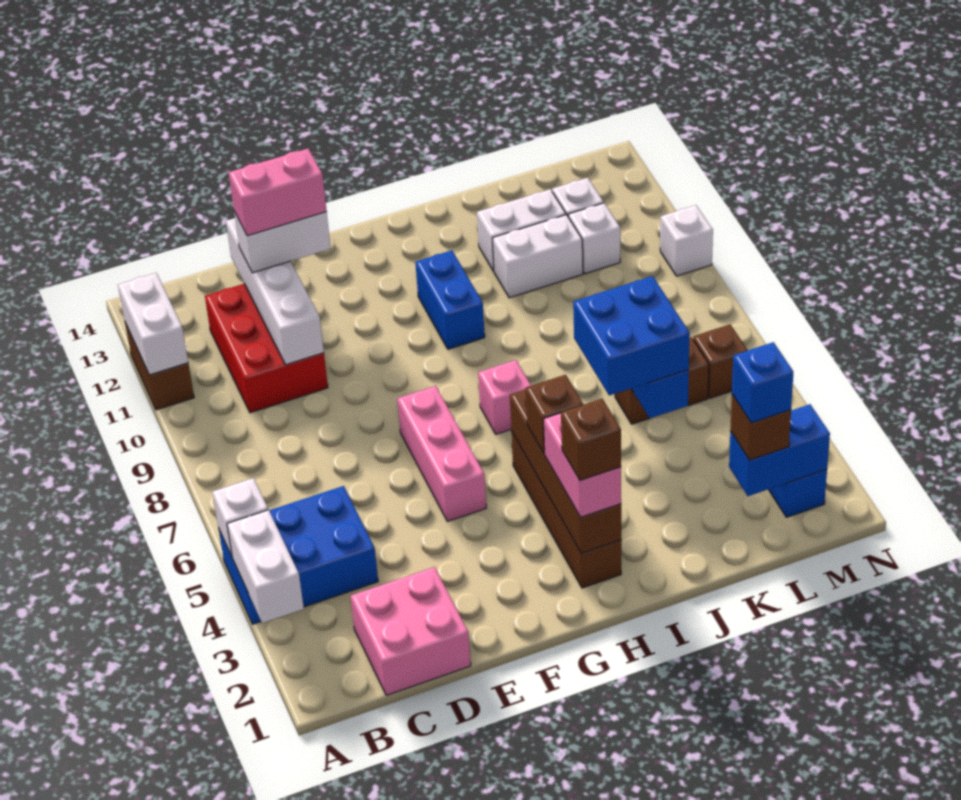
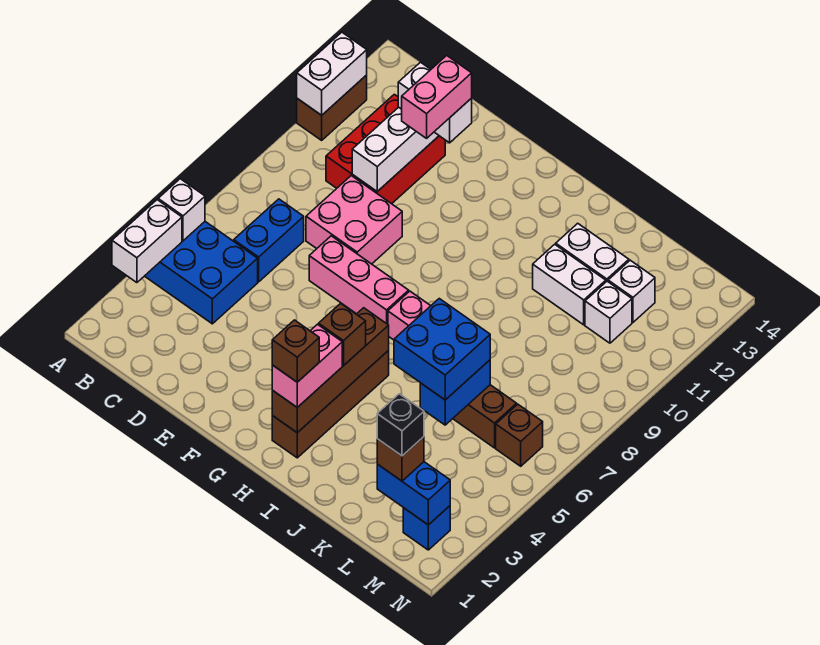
pink brick C1:D2 level 1 -> pink brick D8:E9 level 1
pink brick D12:E12 level 4 -> pink brick E11:E12 level 4
pink brick F5:F7 level 1 -> pink brick E7:G7 level 1
blue brick H10:H11 level 1 -> blue brick C6:C7 level 1
blue brick L2 level 4 -> black brick L2 level 4
white brick N10 level 1 -> none

